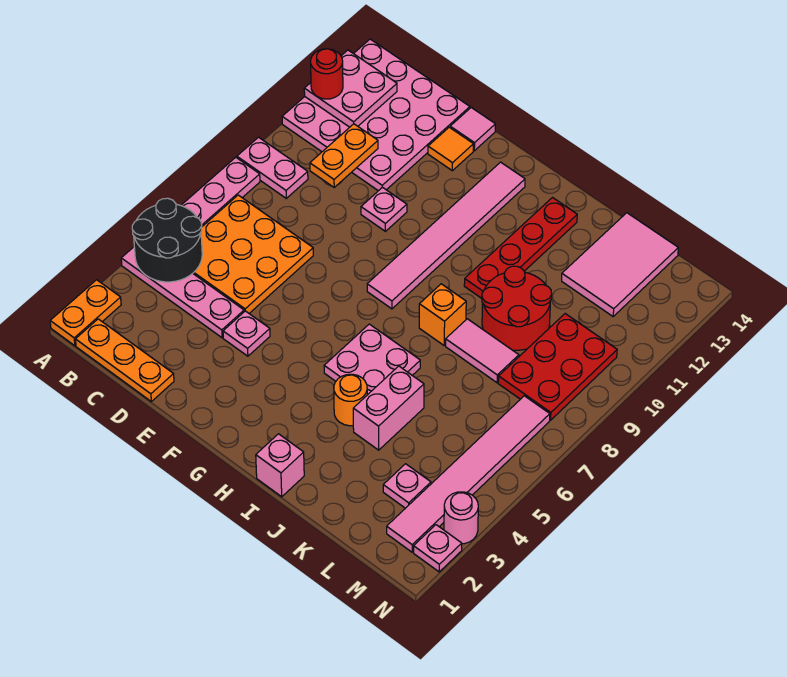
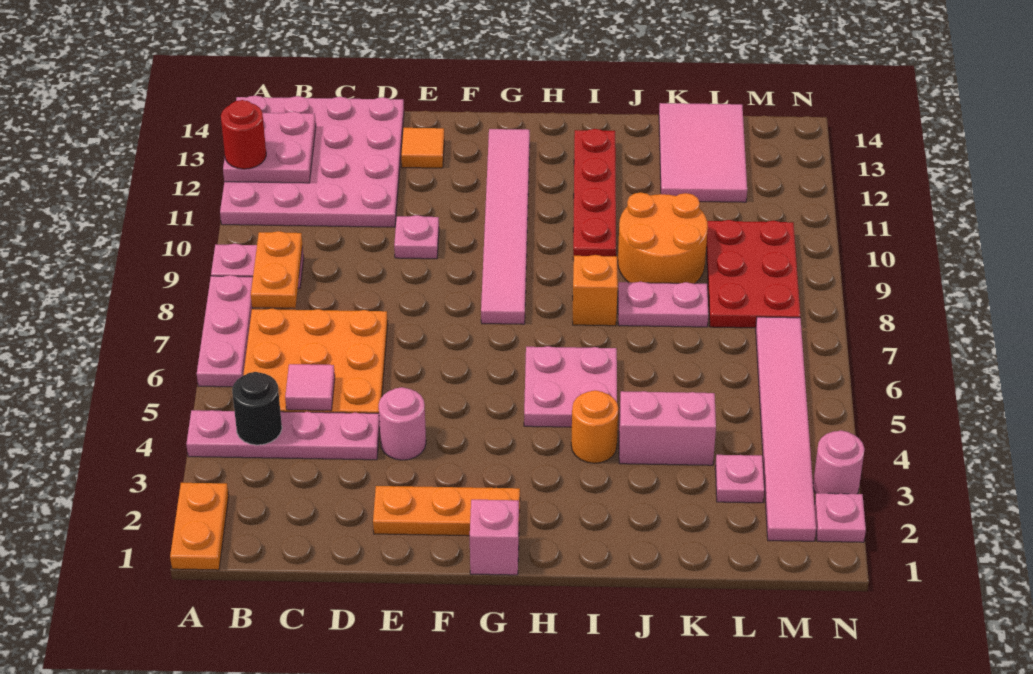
black round brick A4:B5 level 2 -> black round brick B4 level 2
orange plate B1:D1 level 1 -> orange plate E2:G2 level 1
orange plate C10:C11 level 2 -> orange plate B8:B9 level 2
pink plate E4 level 1 -> pink round brick E4 level 1
pink tile E14 level 1 -> pink tile C5 level 2
pink brick I1 level 1 -> pink brick G1 level 1
pink brick J4:J5 level 1 -> pink brick J4:K4 level 1
pink tile J8:K8 level 1 -> pink plate J8:K8 level 1
red round brick J9:K10 level 1 -> orange round brick J9:K10 level 1

